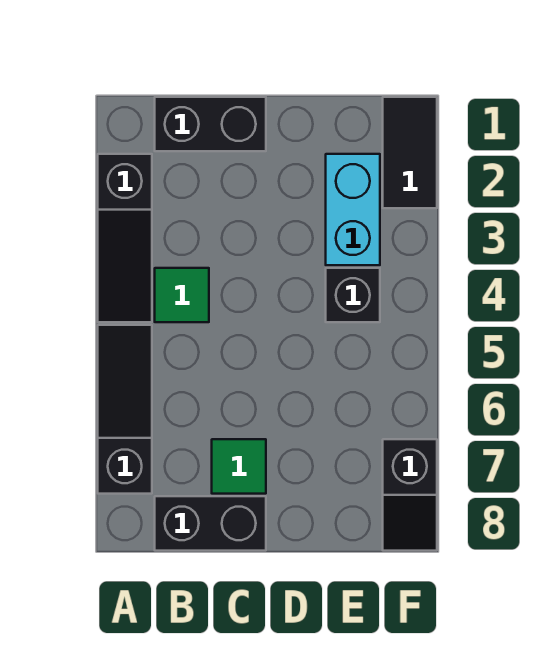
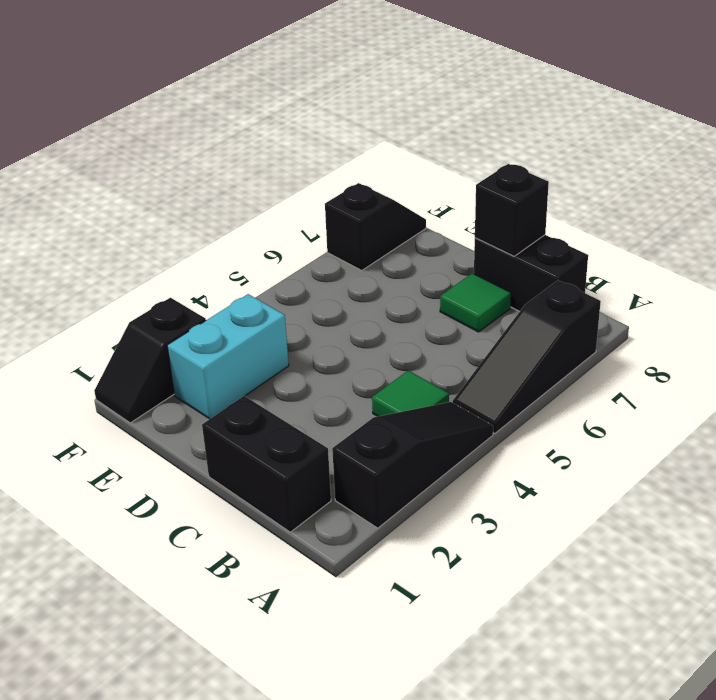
black brick E4 level 1 -> black brick C8 level 2
black tile F1:F2 level 1 -> black slope F1:F2 level 1 top 2

